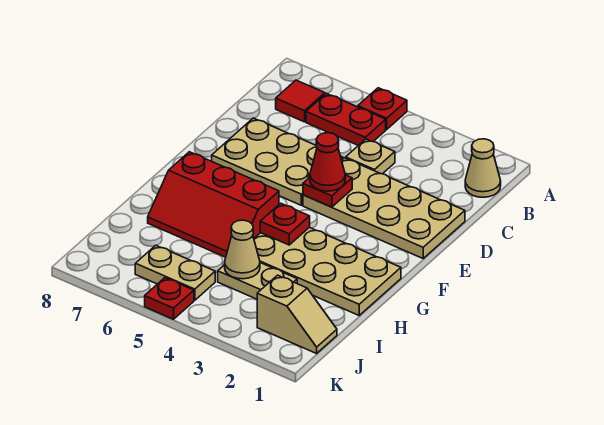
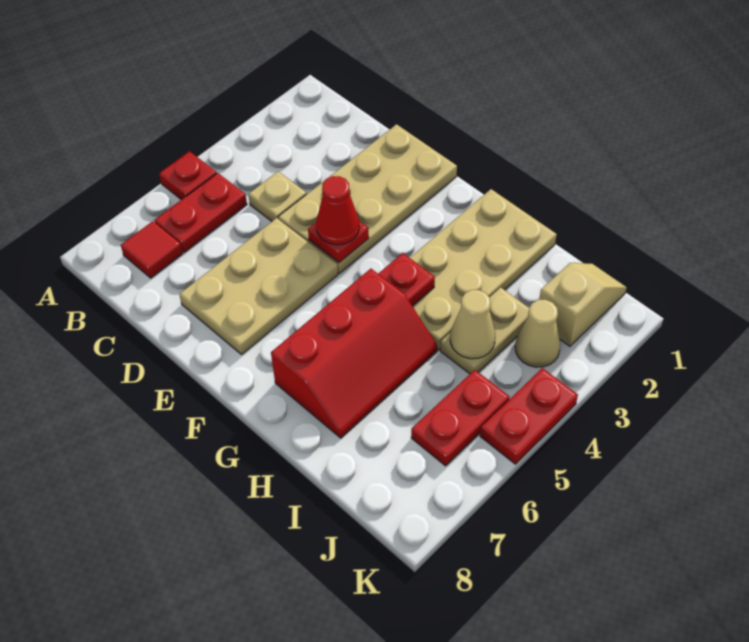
tan cone B1 level 1 -> tan cone J3 level 1
tan plate J5:J6 level 1 -> red plate J5:J6 level 1
red plate K5 level 1 -> red plate K4:K5 level 1

